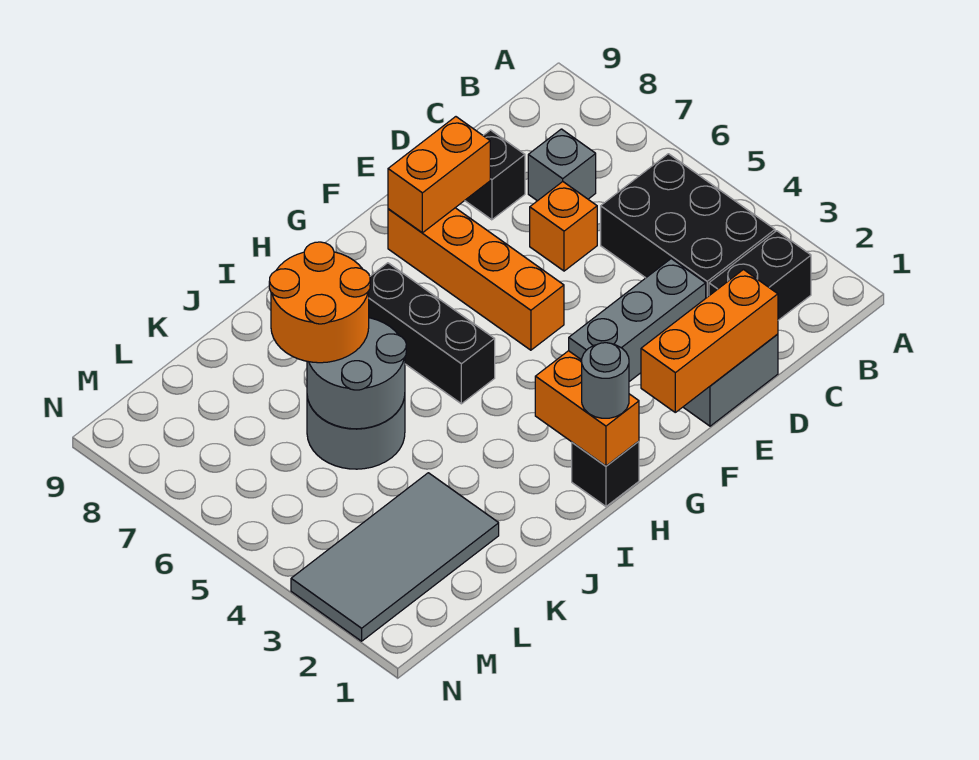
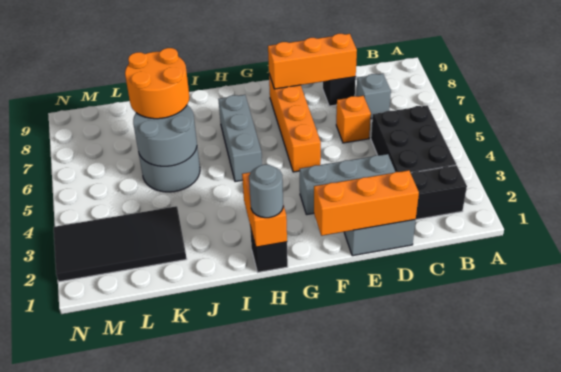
orange brick E8:F8 level 2 -> orange brick D8:F8 level 2
black brick H5:H7 level 1 -> grey brick H5:H7 level 1
grey tile K2:N3 level 1 -> black tile K2:N3 level 1

